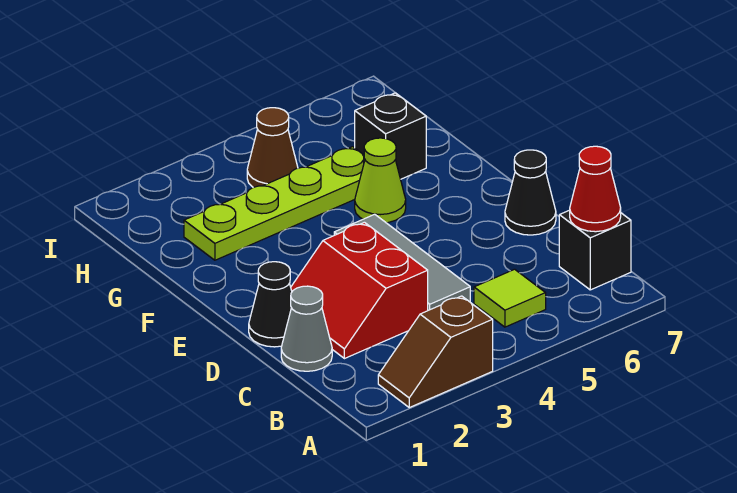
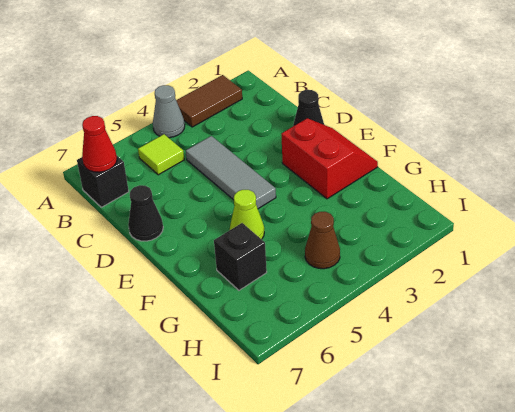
brown slope A2:A3 level 1 top 3 -> brown tile A2:A3 level 1
grey cone C1 level 1 -> grey cone A4 level 1
red slope C2:D3 level 1 top 3 -> red slope E1:F2 level 1 top 2
lime plate G2:G5 level 1 -> none

